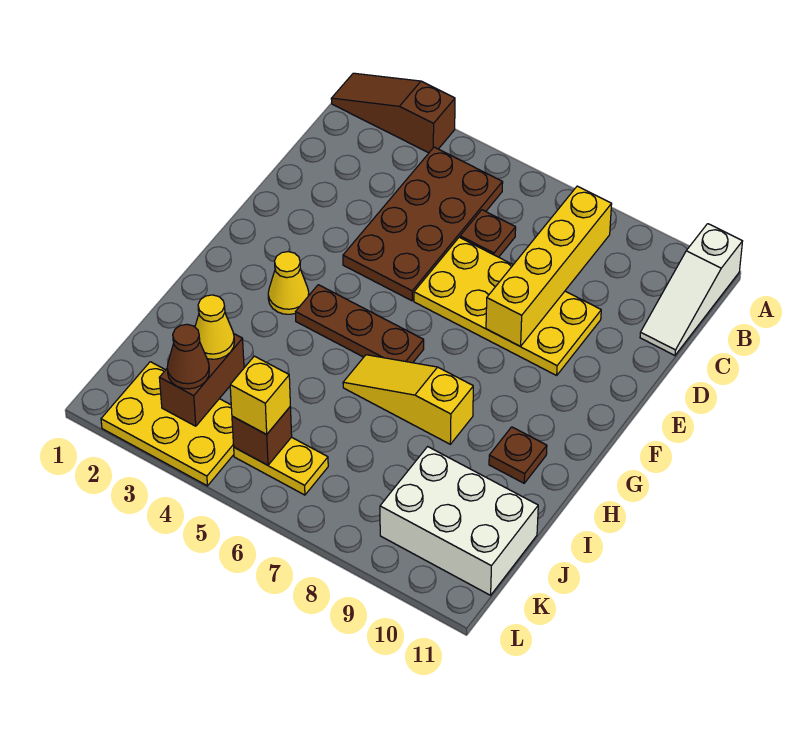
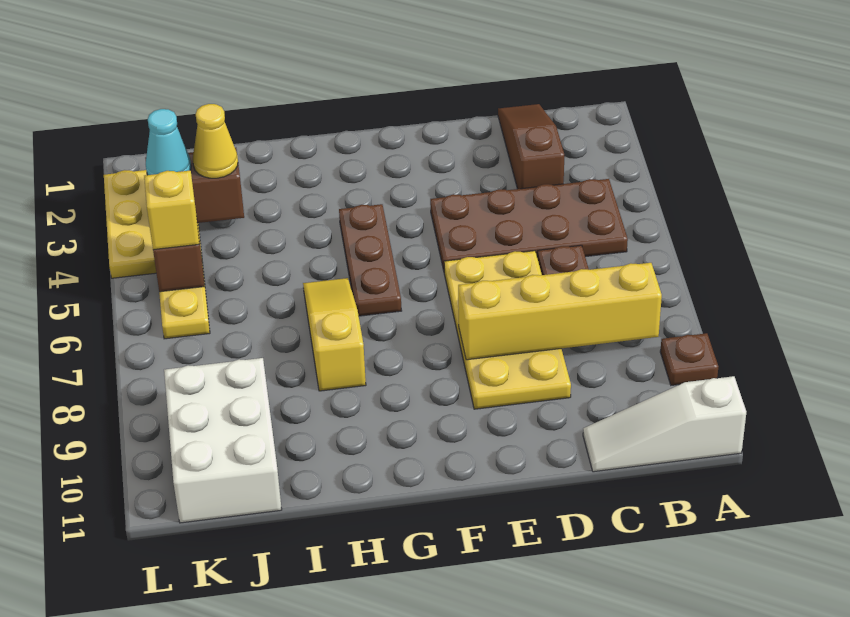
brown slope A1:A3 level 1 top 3 -> brown slope C1:C3 level 1 top 3
yellow cone G3 level 1 -> none
brown plate H10 level 1 -> brown plate A9 level 1
brown cone K3 level 3 -> cyan cone K3 level 3

